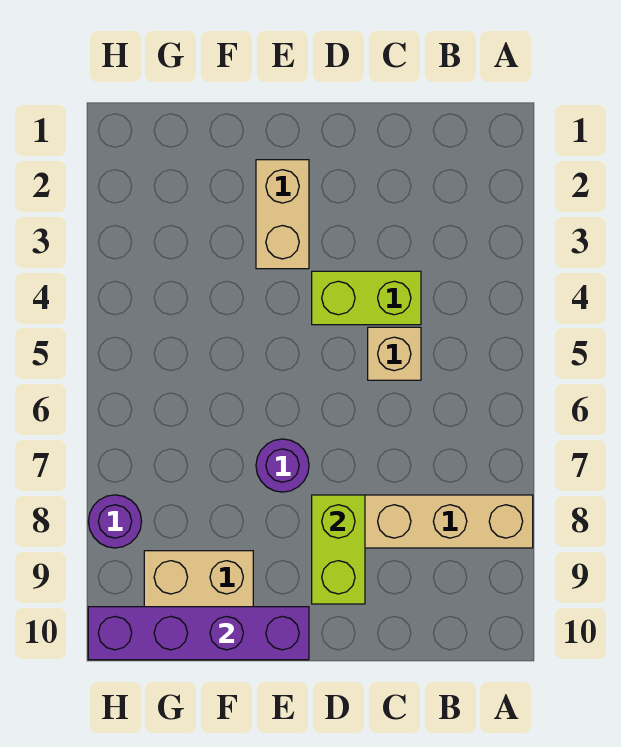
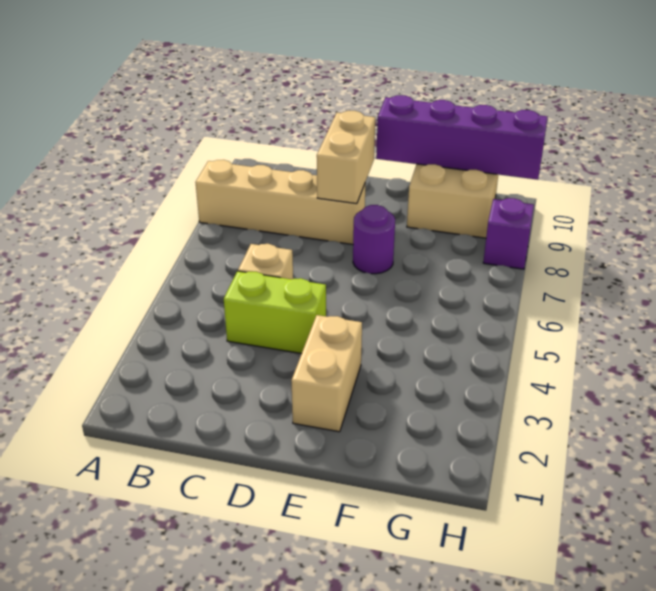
lime brick D8:D9 level 2 -> tan brick D8:D9 level 2
purple round brick H8 level 1 -> purple brick H8 level 1

